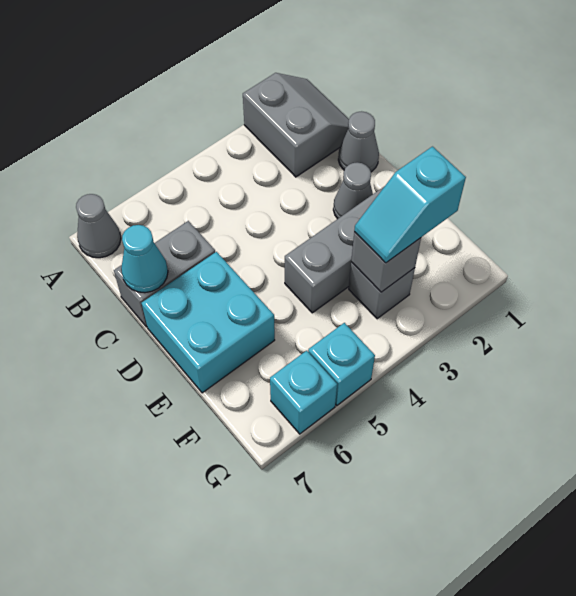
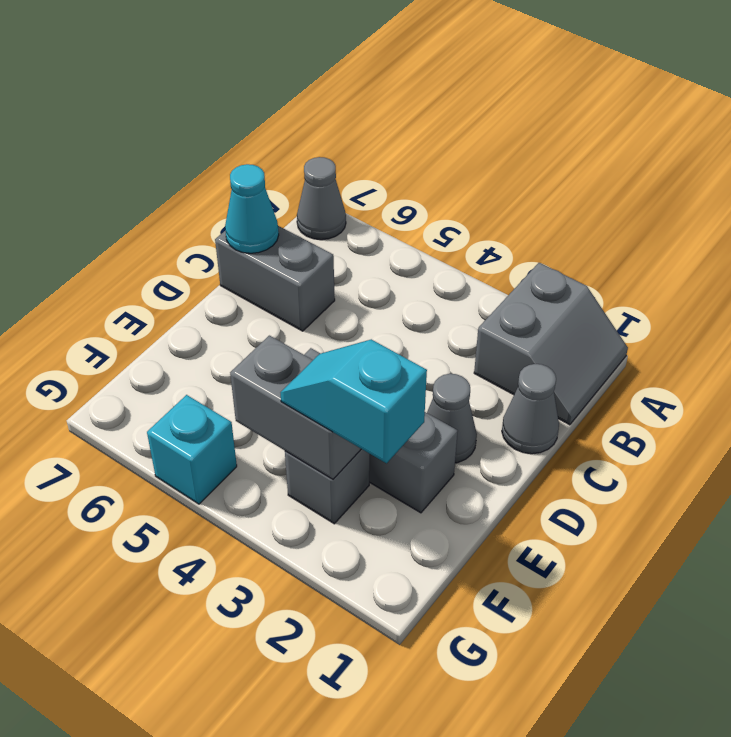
cyan brick D6:E7 level 1 -> none
grey brick F3 level 2 -> grey brick F3:F4 level 2
cyan brick G6 level 1 -> none

